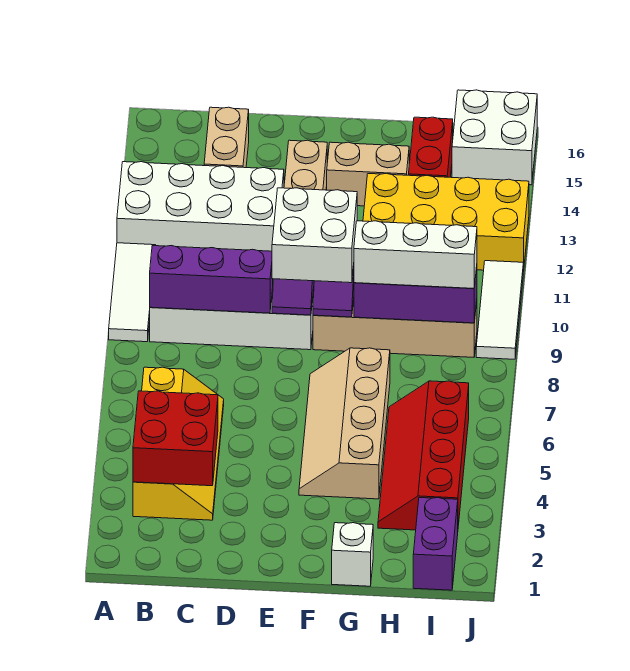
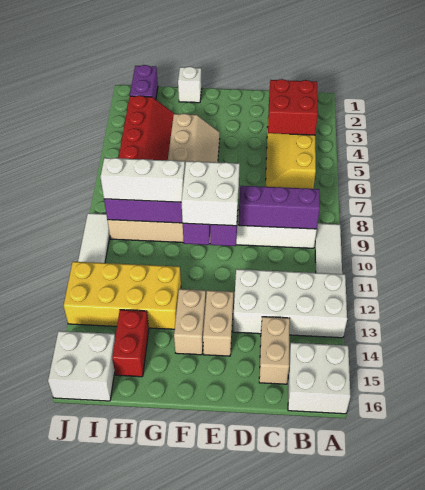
none -> white brick A15:B16 level 1
tan brick F14:G14 level 1 -> tan brick F13:F14 level 1

